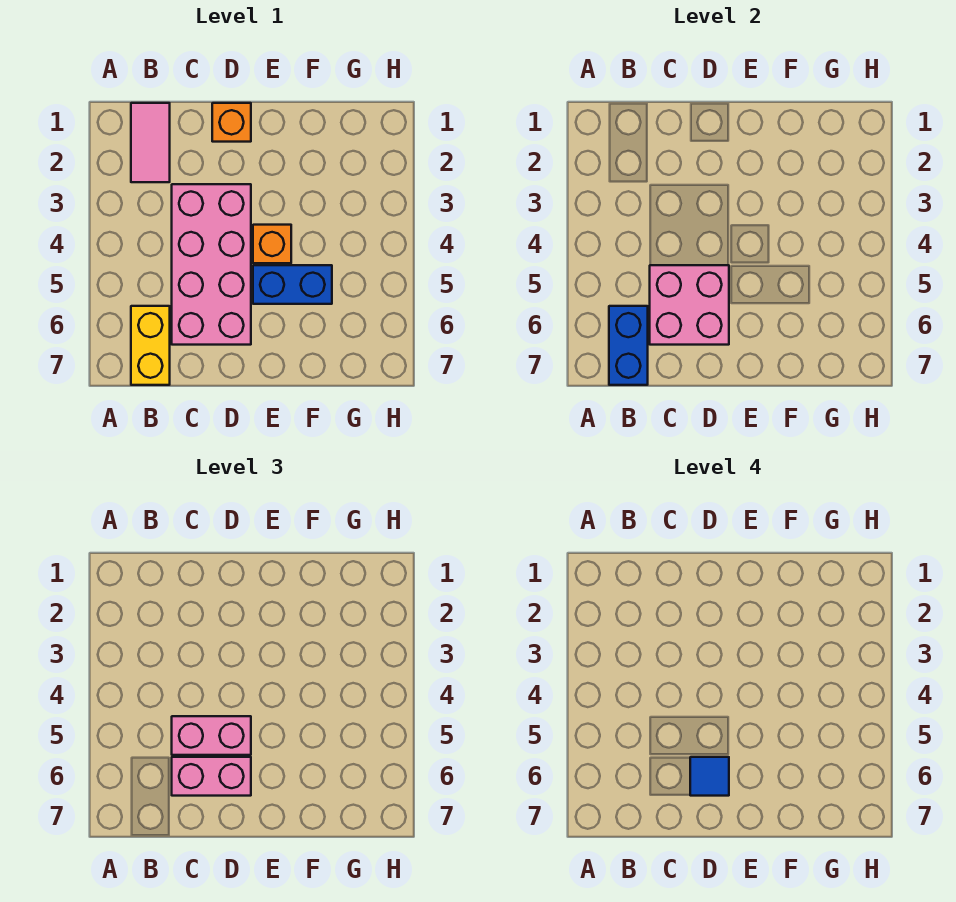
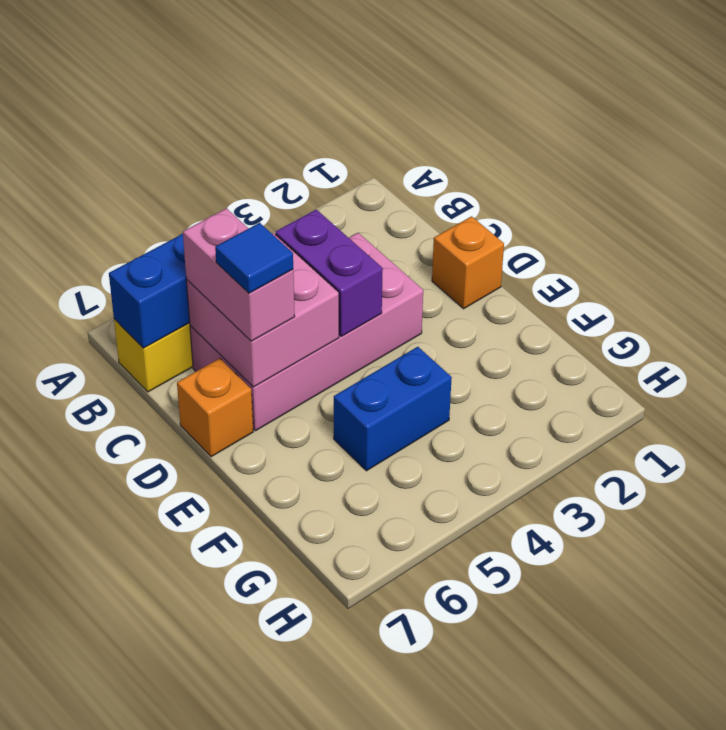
pink tile B1:B2 level 1 -> none
none -> purple brick C4:D4 level 2
pink brick C5:D5 level 3 -> none
orange brick E4 level 1 -> orange brick D7 level 1
blue brick E5:F5 level 1 -> blue brick F4:F5 level 1

